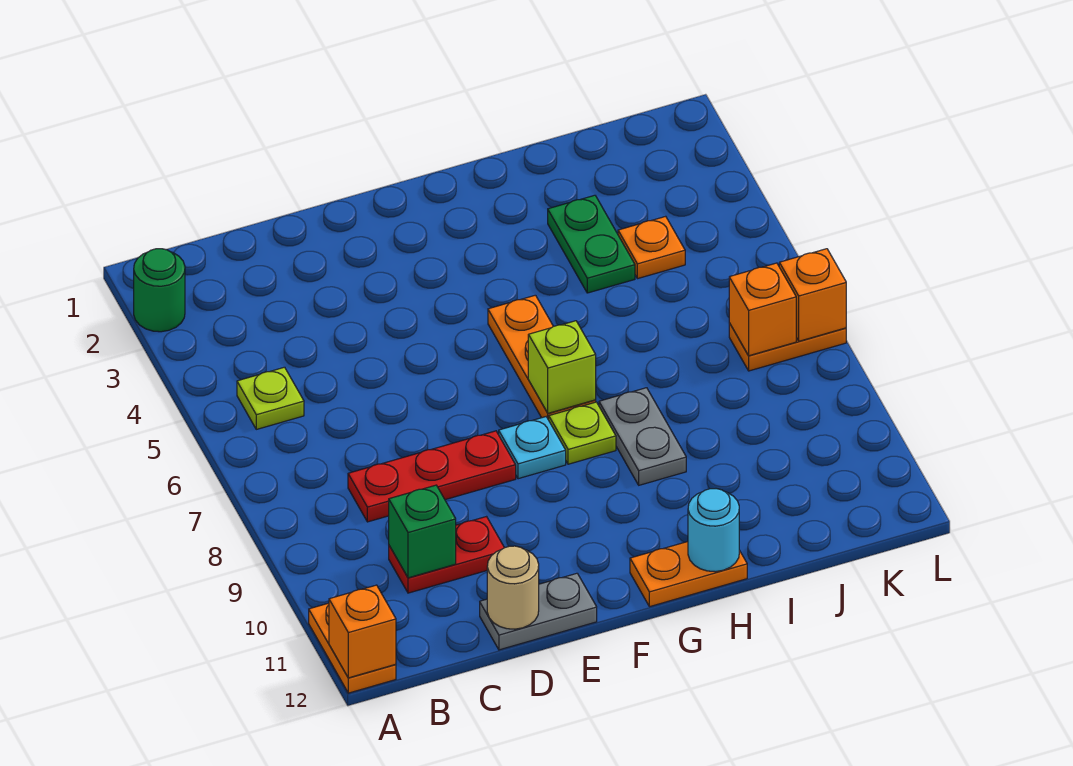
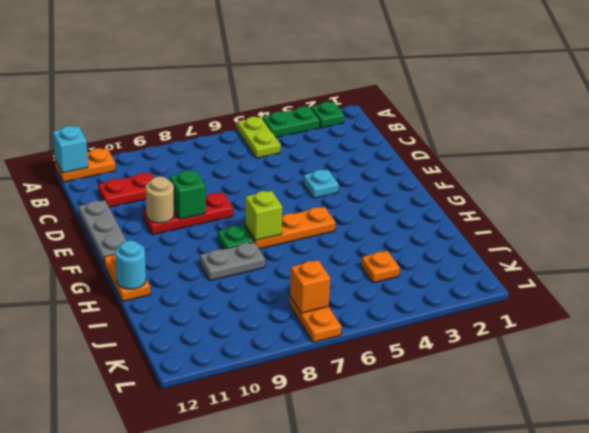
green round brick A2 level 1 -> green plate A2 level 1
orange brick A12 level 2 -> cyan brick A12 level 2
lime plate B5 level 1 -> lime plate A5:B5 level 1
red plate C8:E8 level 1 -> red plate E8:E10 level 1
red plate C10:D10 level 1 -> red plate C10:C11 level 1
green brick C10 level 2 -> green brick E9 level 2
grey plate D12:E12 level 1 -> grey plate D12:F12 level 1
tan round brick D12 level 2 -> tan round brick E10 level 2
cyan plate F8 level 1 -> cyan plate E4 level 1
lime plate G8 level 1 -> green plate G8 level 1
green plate I3:I4 level 1 -> green plate A3:A4 level 1
orange brick L7 level 2 -> none

